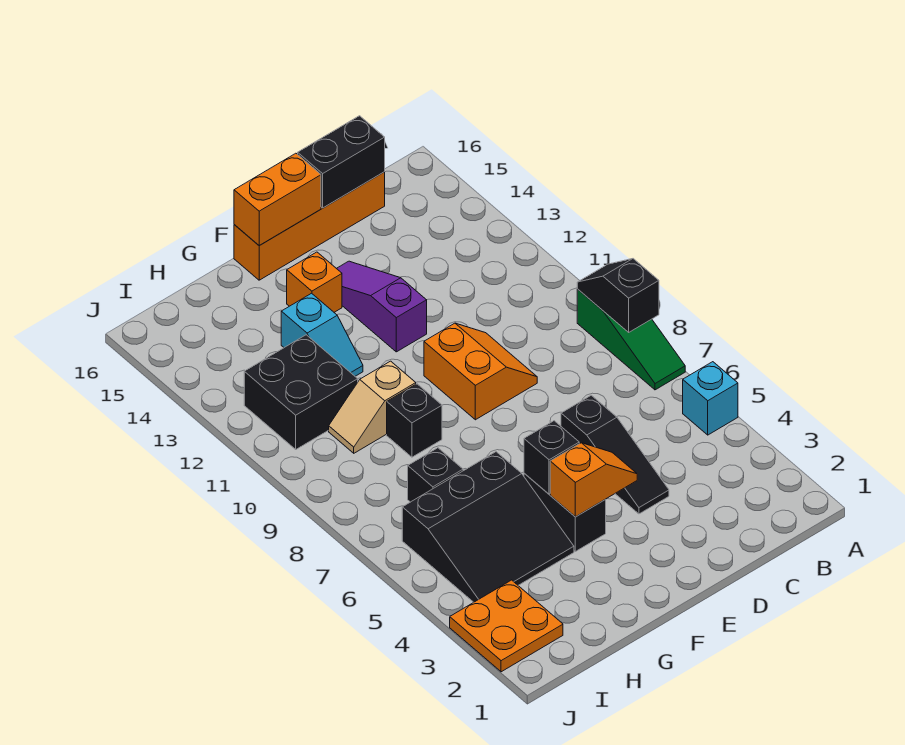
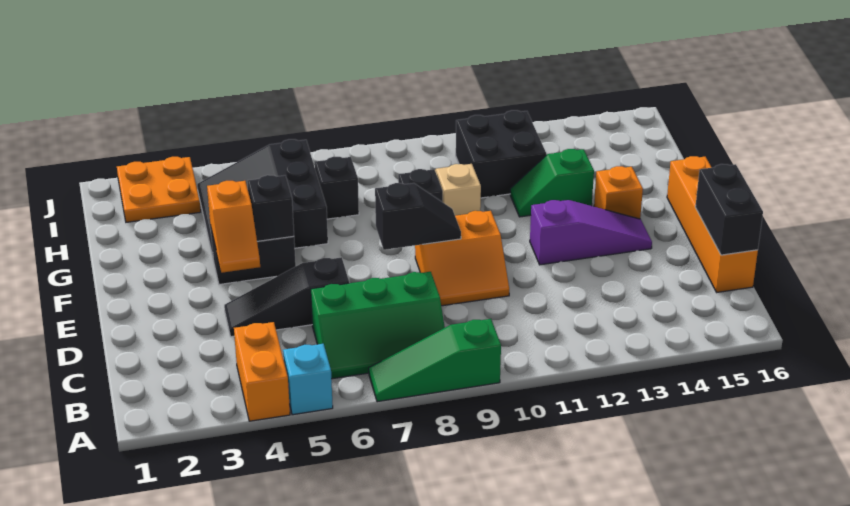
black slope A8:A9 level 2 top 8 -> black slope E8:E9 level 2 top 8
none -> green slope B6:C8 level 1 top C
orange brick E16:F16 level 2 -> orange brick A4:B4 level 1
cyan slope G12:G13 level 1 top 13 -> green slope G12:G13 level 1 top 13

